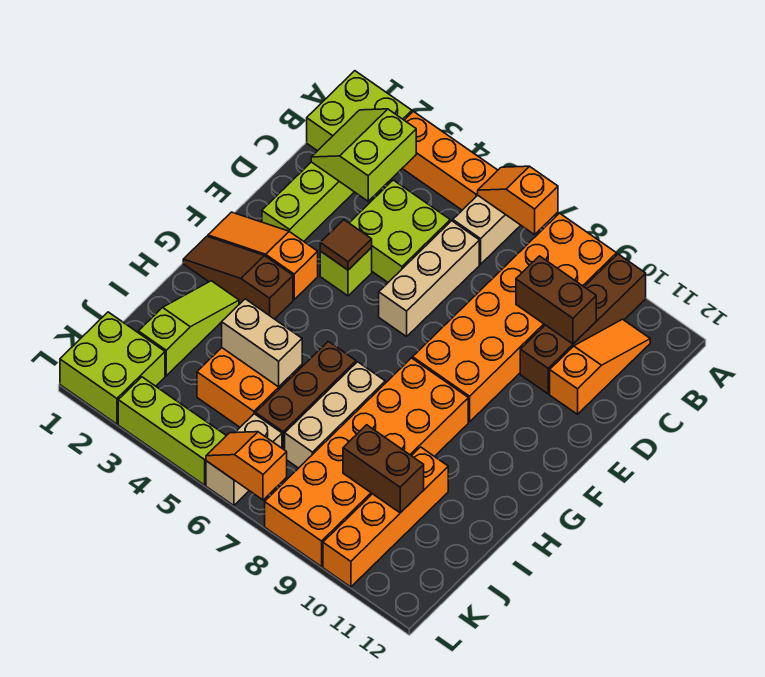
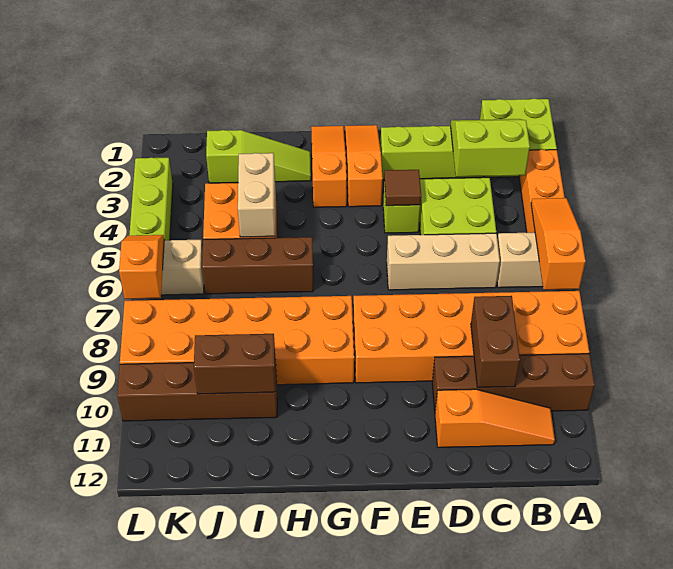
orange slope A6:A7 level 2 top 7 -> orange slope A5:A7 level 2 top 7
brown slope G1:G3 level 1 top 3 -> orange slope G1:G3 level 1 top 3
tan brick H7:J7 level 1 -> none
orange brick I10:L10 level 1 -> brown brick I10:L10 level 1
brown brick J9:J10 level 2 -> brown brick I10:J10 level 2
lime brick K1:L2 level 1 -> none

